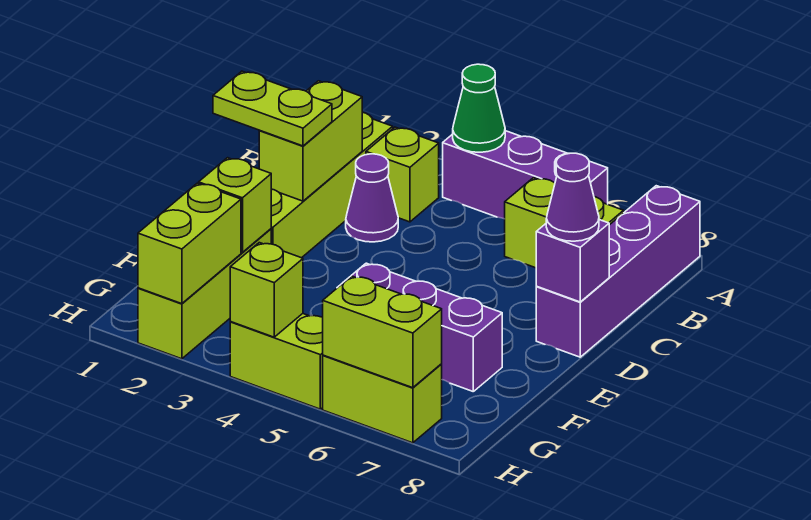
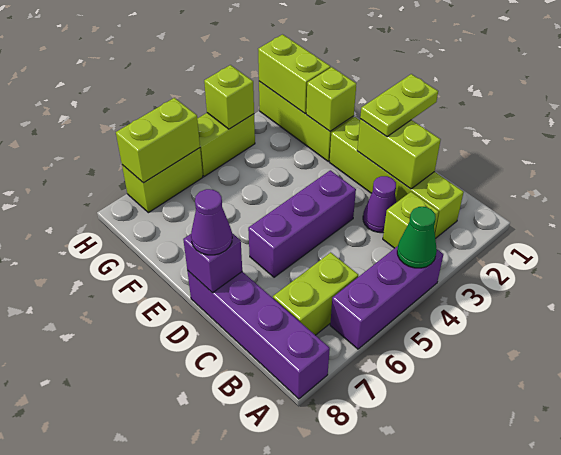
purple brick F5:F7 level 1 -> purple brick D4:D6 level 1

